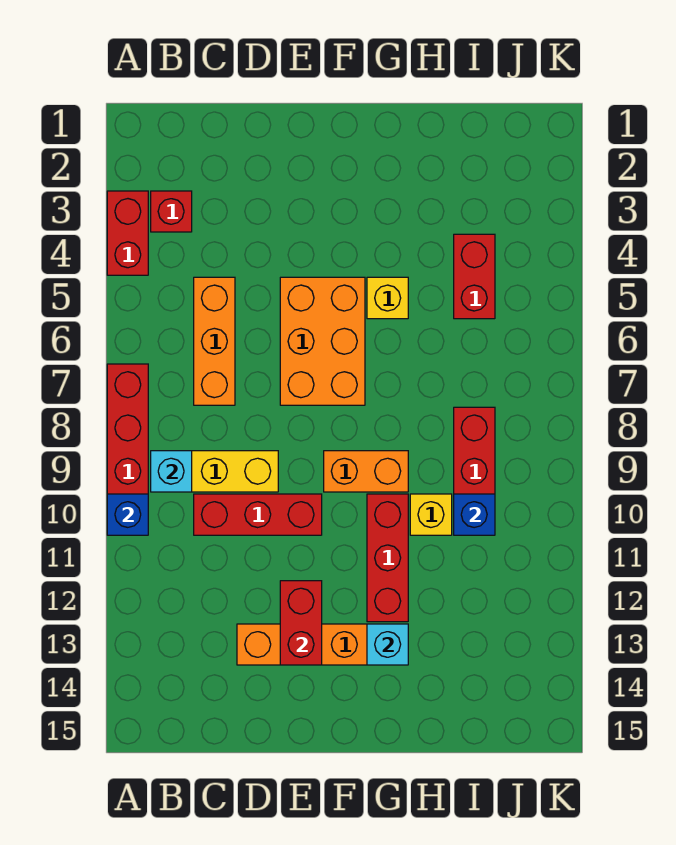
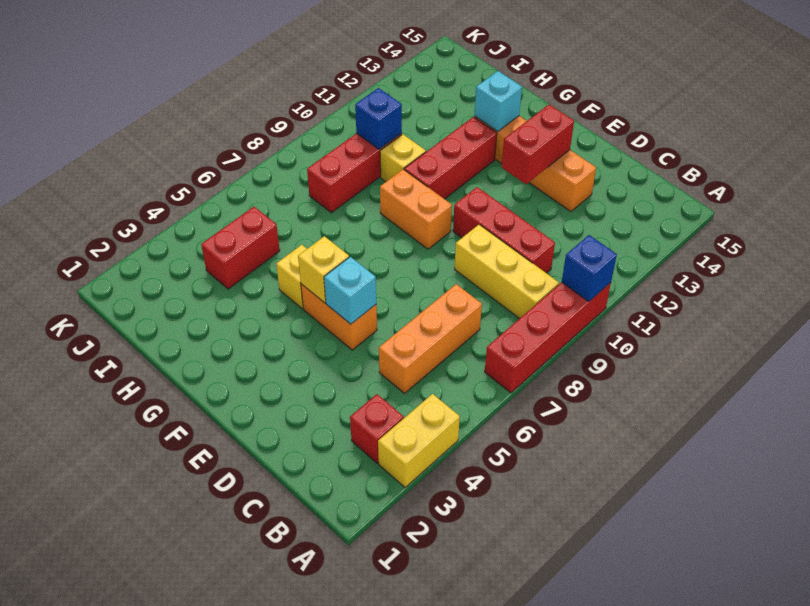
red brick A3:A4 level 1 -> yellow brick A3:A4 level 1
cyan brick B9 level 2 -> cyan brick E5 level 2
orange brick E5:F7 level 1 -> orange brick E5:F5 level 1
none -> yellow brick F5 level 2

